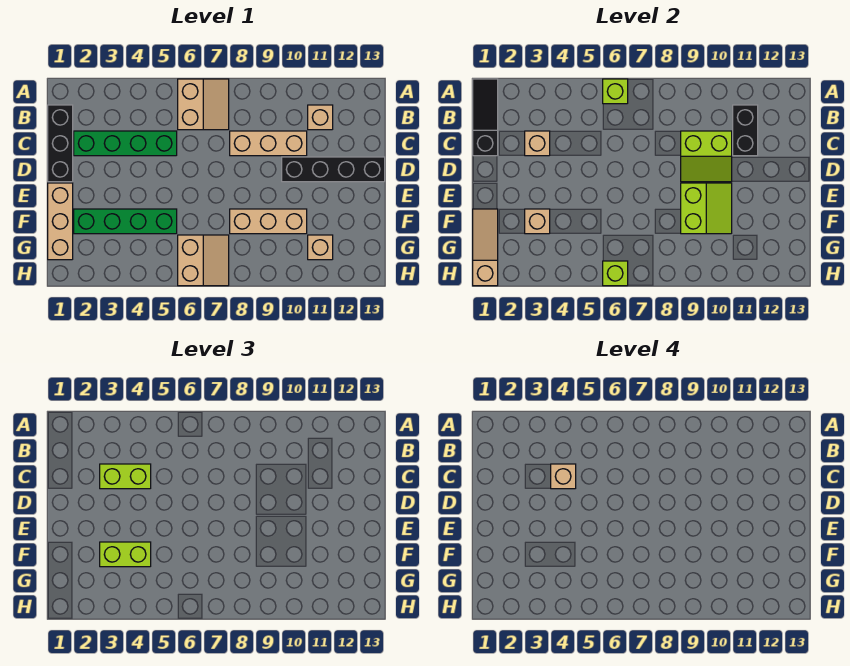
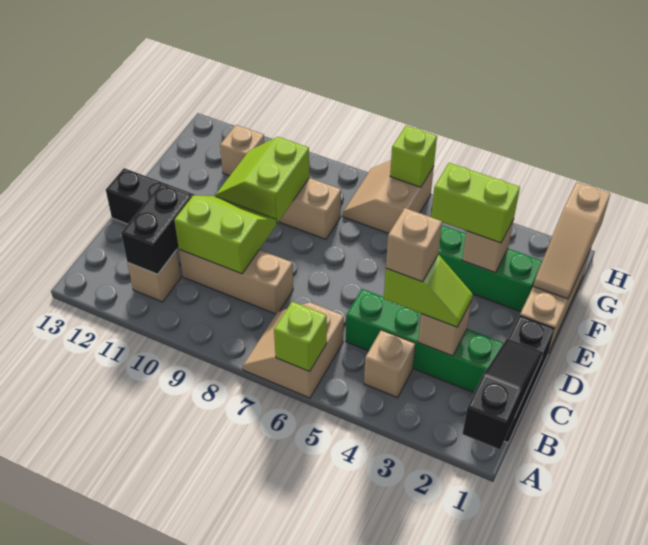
black slope A1:C1 level 2 top C -> black slope A1:C1 level 2 top A
none -> tan brick B4 level 1
lime brick C3:C4 level 3 -> lime slope C3:C4 level 3 top 4

